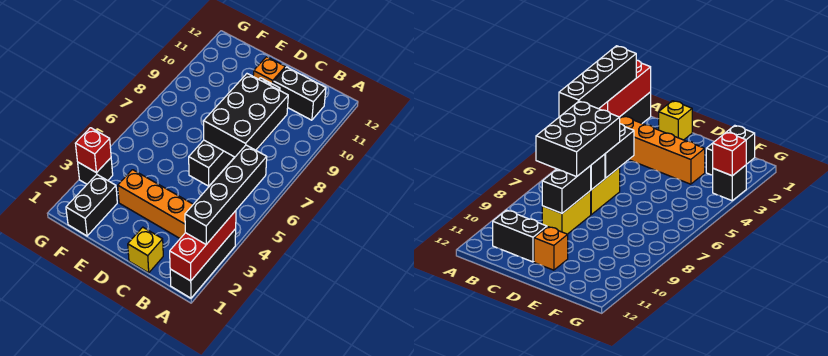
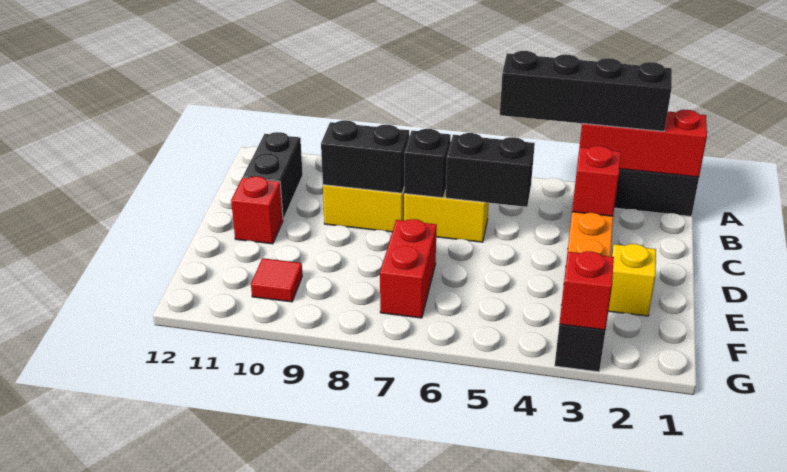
black brick B6:C8 level 3 -> none
yellow brick C1 level 1 -> yellow brick E2 level 1
none -> red brick C3 level 2
orange brick D11 level 1 -> red brick D11 level 1
none -> red brick E7:F7 level 1
black brick F1:F2 level 1 -> none
none -> red tile F10 level 1

